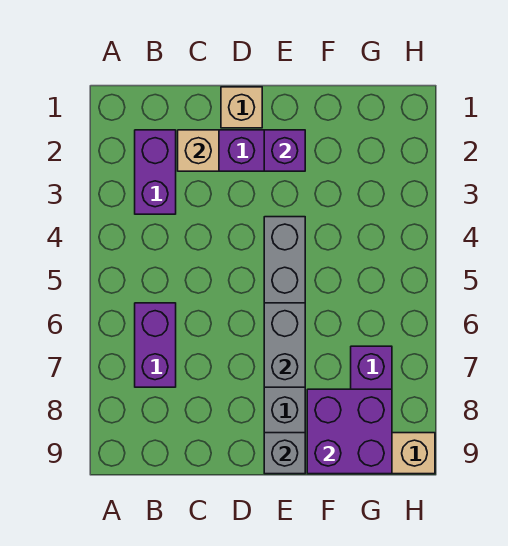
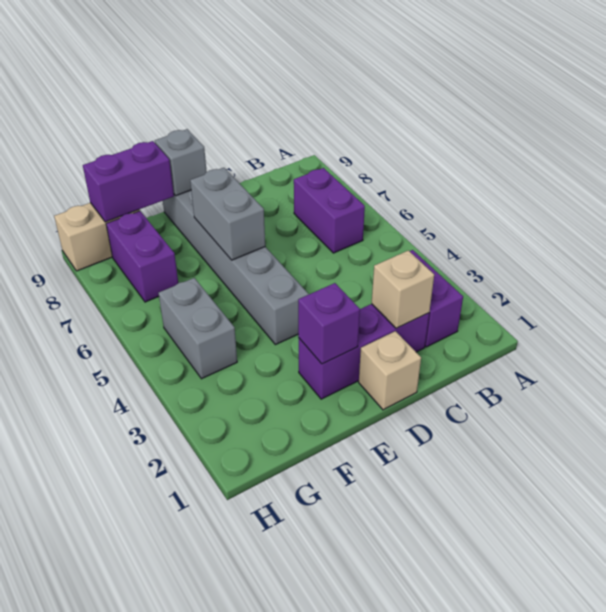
purple brick F8:G9 level 2 -> purple brick F9:G9 level 2
none -> grey brick G4:G5 level 1

